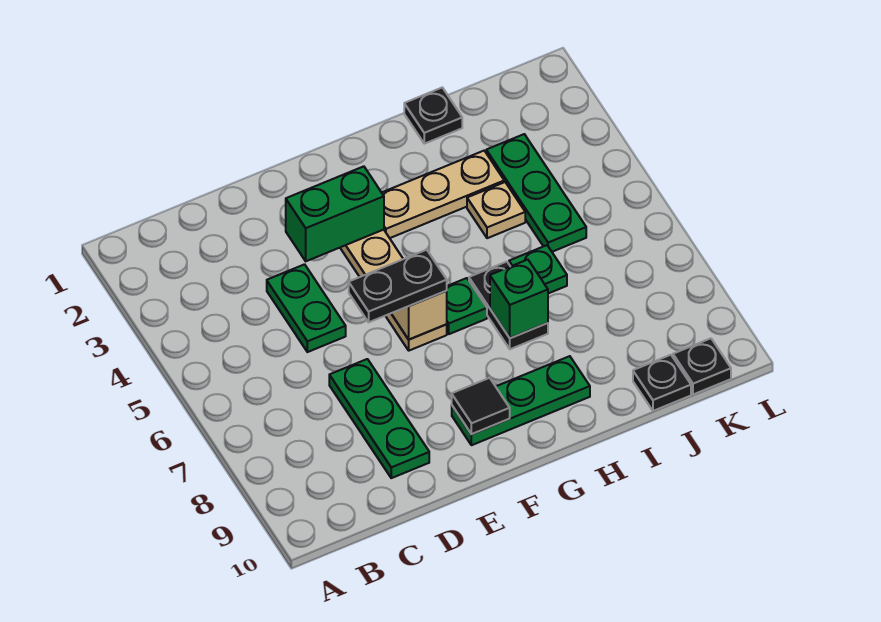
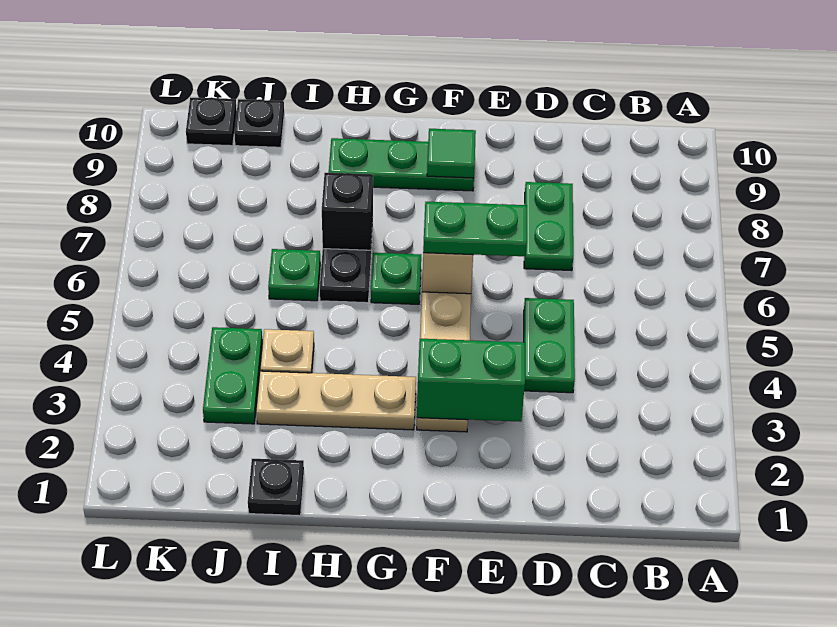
green plate D7:D9 level 1 -> green plate D7:D8 level 1
black plate E6:F6 level 3 -> green plate E6:F6 level 3
black tile F9 level 2 -> green tile F9 level 2
green brick H7 level 2 -> black brick H7 level 2
green plate J3:J5 level 1 -> green plate J3:J4 level 1

